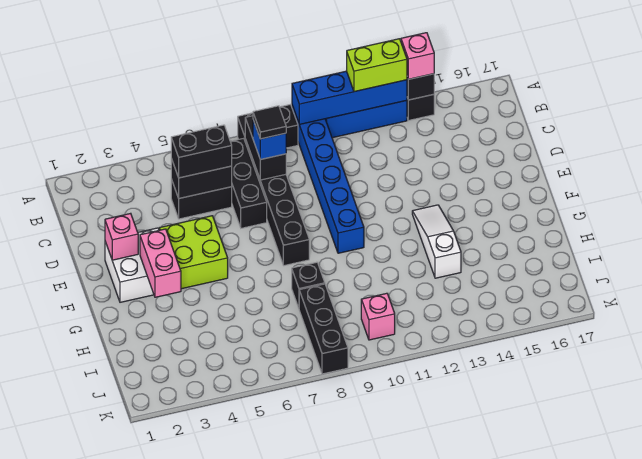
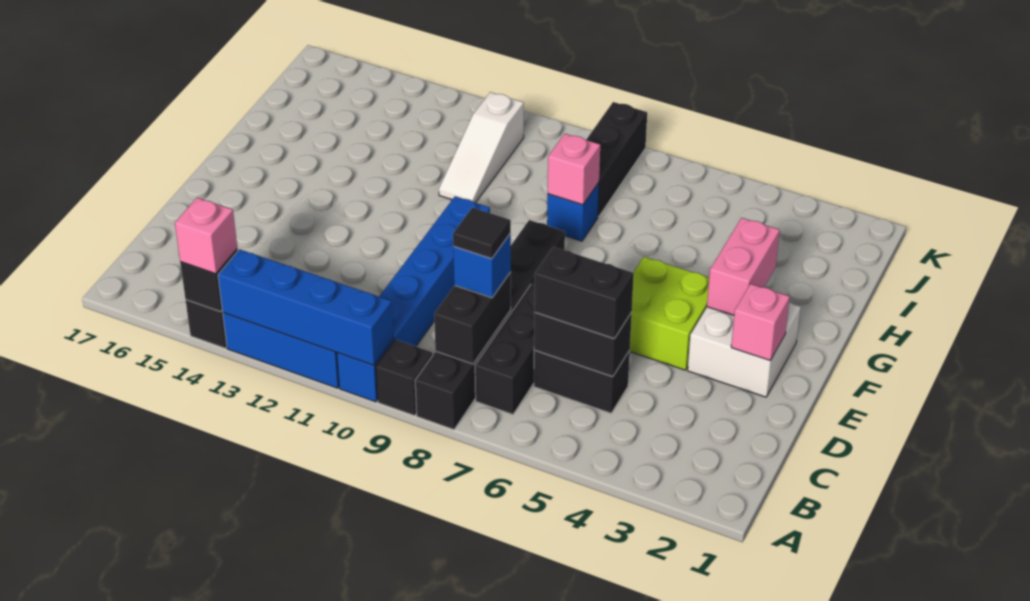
lime brick A12:A13 level 3 -> none
white slope F13:H13 level 1 top H -> white slope H11:J11 level 1 top J
black brick H8 level 1 -> blue brick H8 level 1
pink brick J10 level 1 -> pink brick H8 level 2

